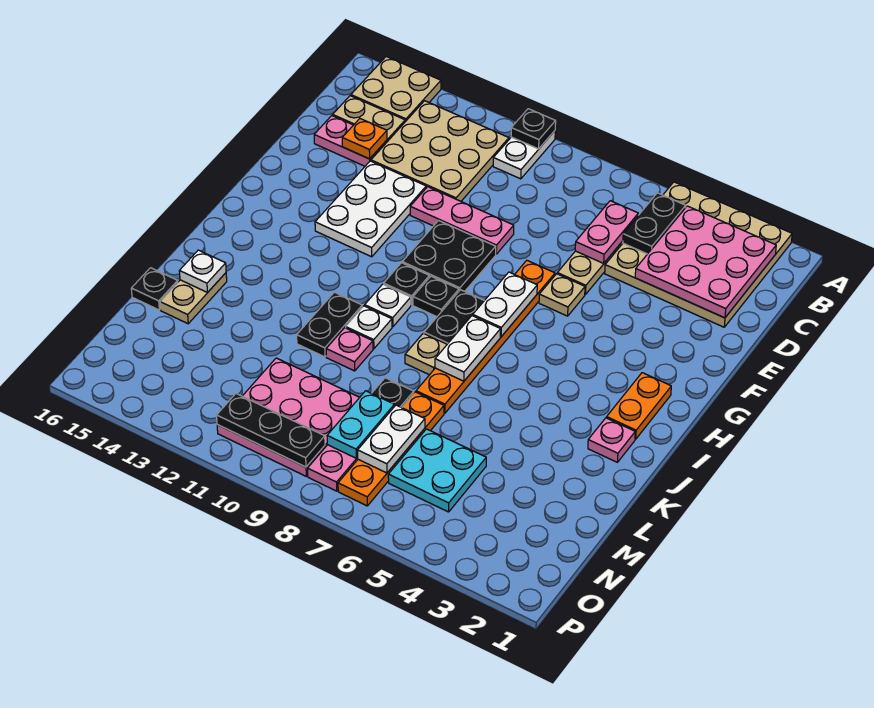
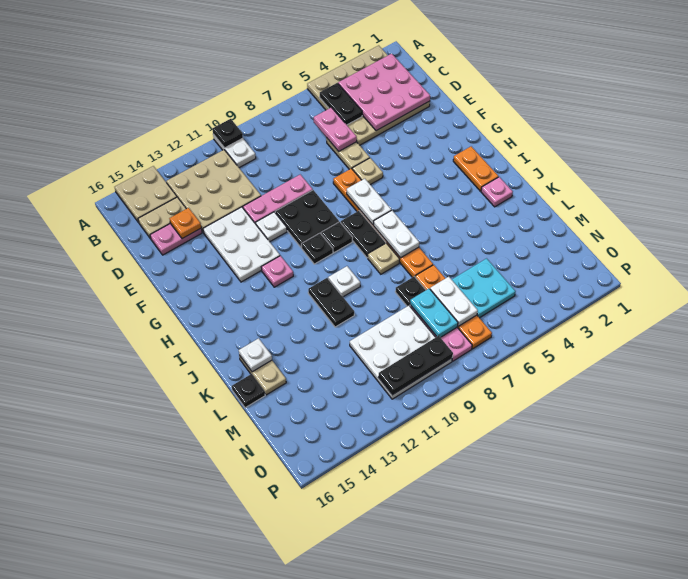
white plate I10 level 1 -> white plate F11 level 1
pink plate K10 level 1 -> pink plate H12 level 1
pink plate M9:O11 level 1 -> white plate M9:O11 level 1

